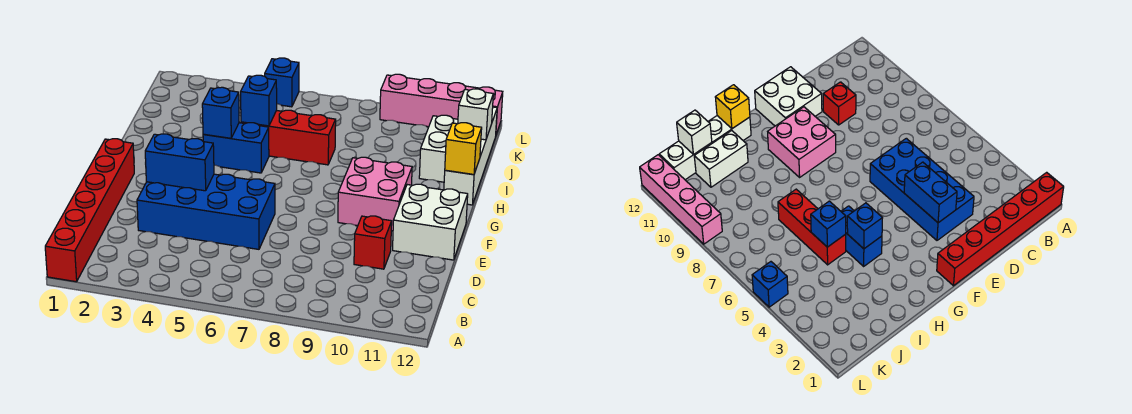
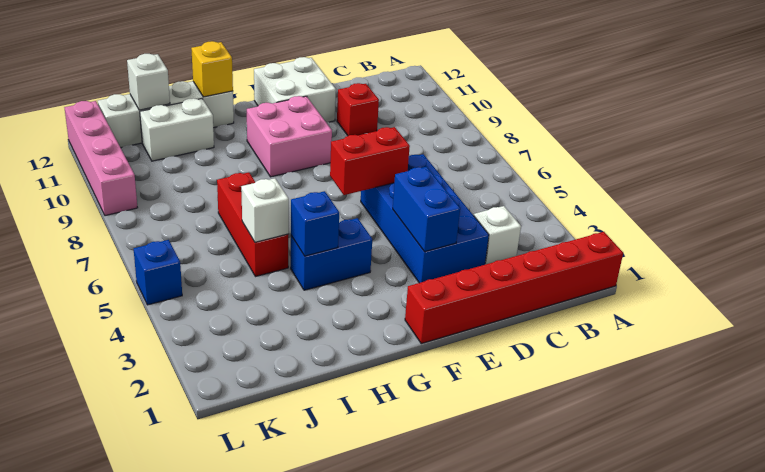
none -> white brick C3 level 1
none -> red brick E6:F6 level 2
blue brick H4:H5 level 1 -> blue brick G4:H4 level 1
blue brick I5 level 2 -> white brick I5 level 2

